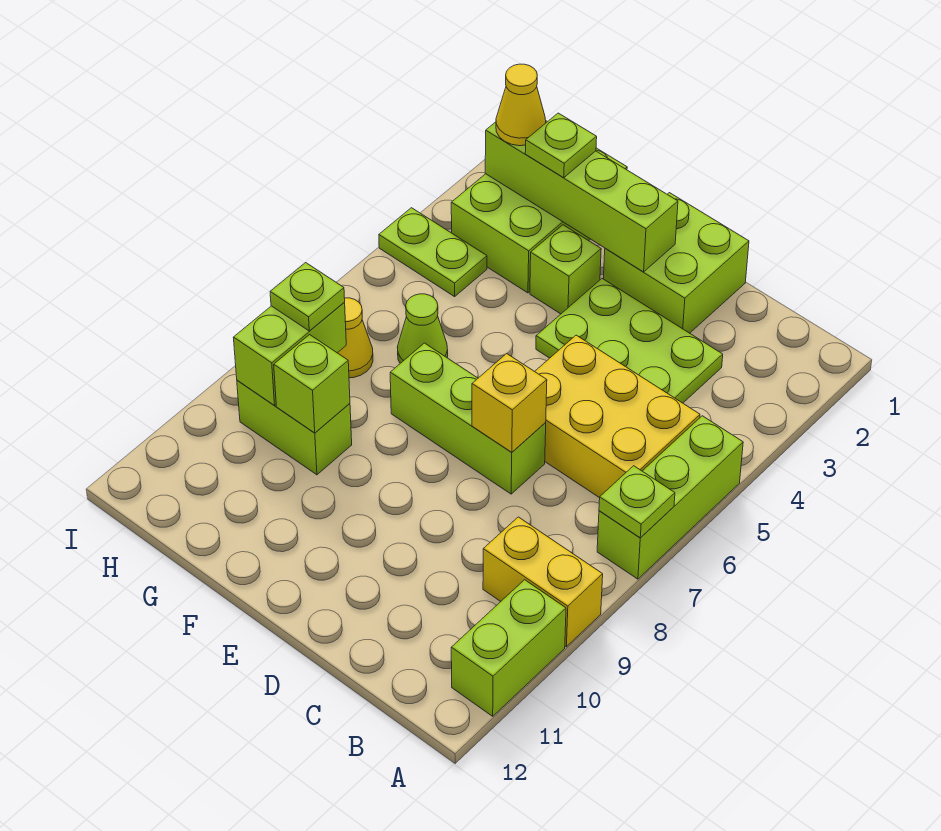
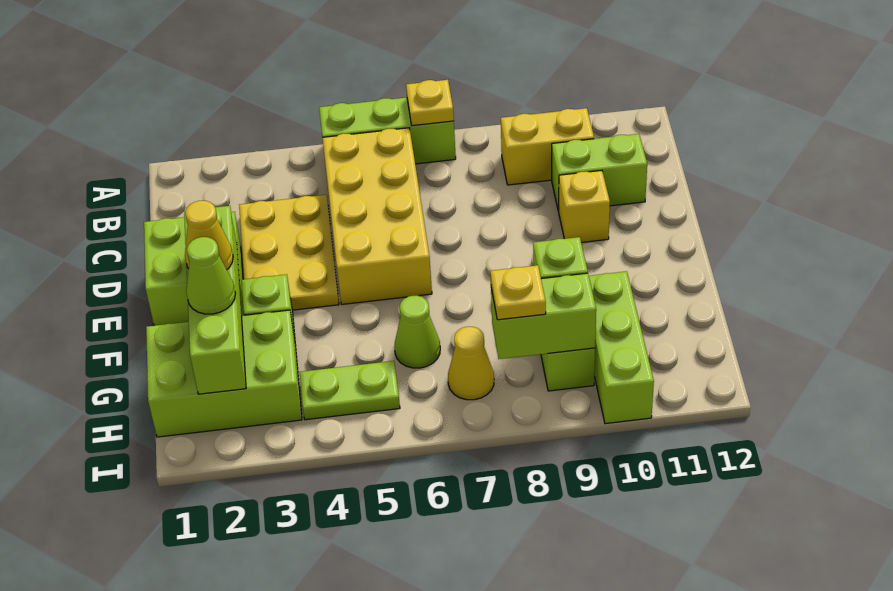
lime plate A7 level 2 -> yellow plate A7 level 2
yellow brick A9:B9 level 1 -> yellow brick B9:B10 level 1
lime brick A10:A11 level 1 -> lime brick C10:C11 level 1
yellow brick B5:D6 level 1 -> yellow brick B5:E6 level 1
lime plate C3:E4 level 1 -> yellow plate C3:E4 level 1
lime brick D7:F7 level 1 -> lime brick G10:I10 level 1
yellow brick D7 level 2 -> yellow brick D10 level 1
lime plate G2 level 3 -> lime cone G2 level 3
yellow cone H2 level 3 -> yellow cone F2 level 3
lime plate H4:I4 level 1 -> lime plate H4:H5 level 1
lime plate H8 level 3 -> yellow plate H8 level 3

